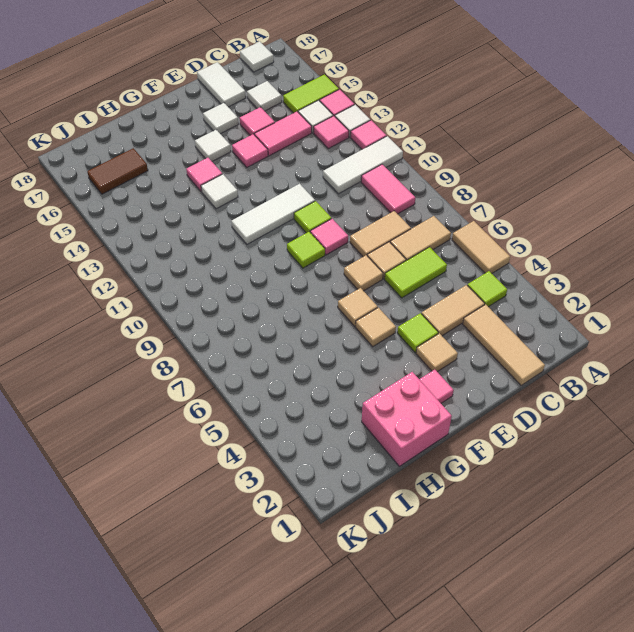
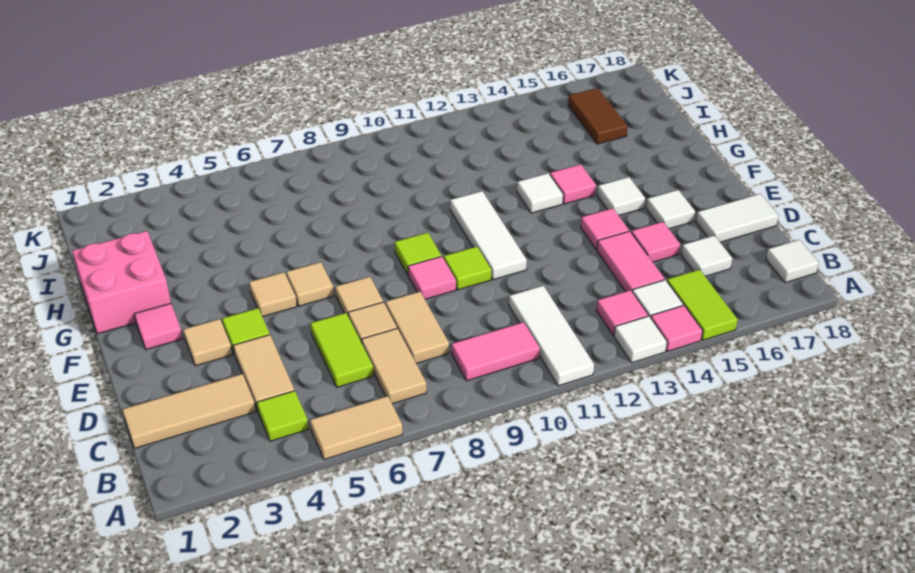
pink tile A12 level 1 -> none

